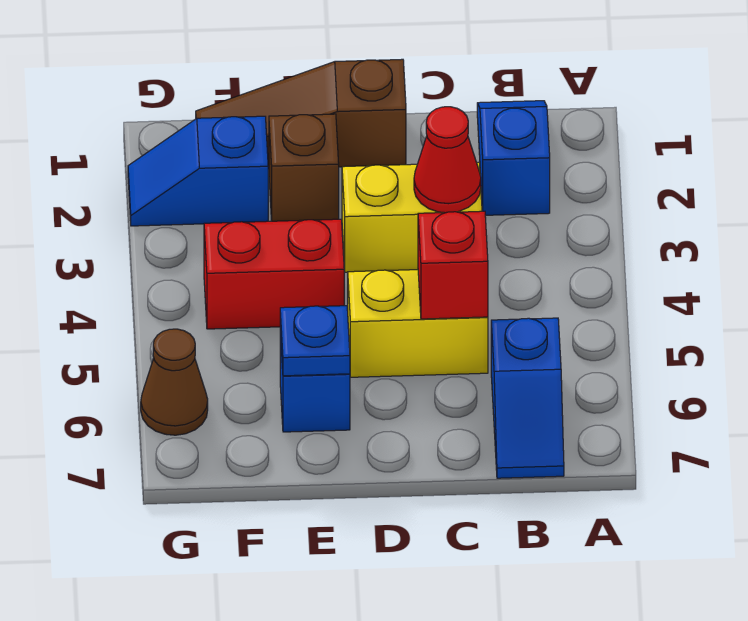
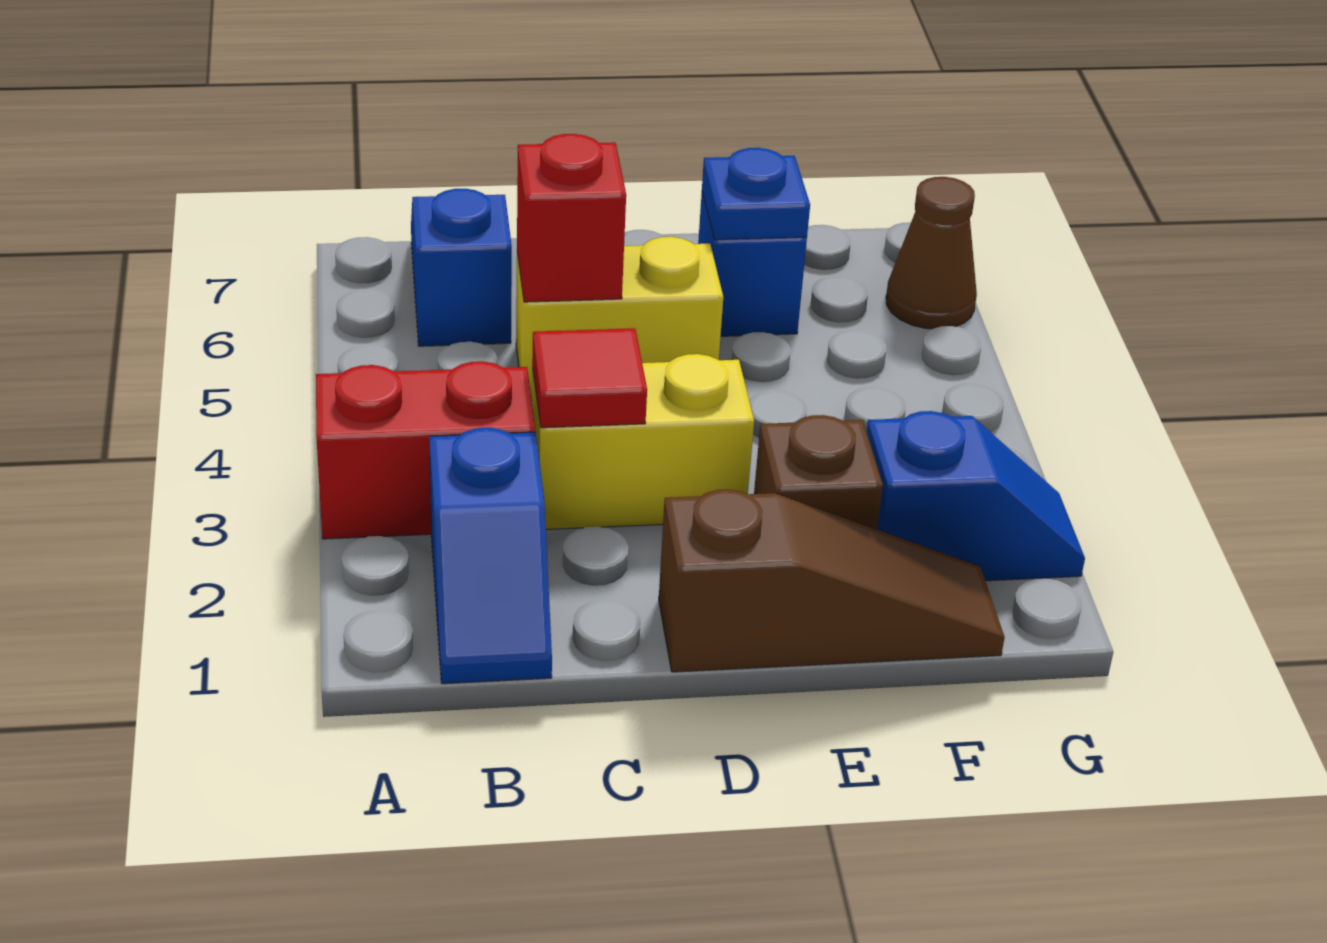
red cone C3 level 2 -> red tile C3 level 2
red brick E4:F4 level 1 -> red brick A3:B3 level 1

